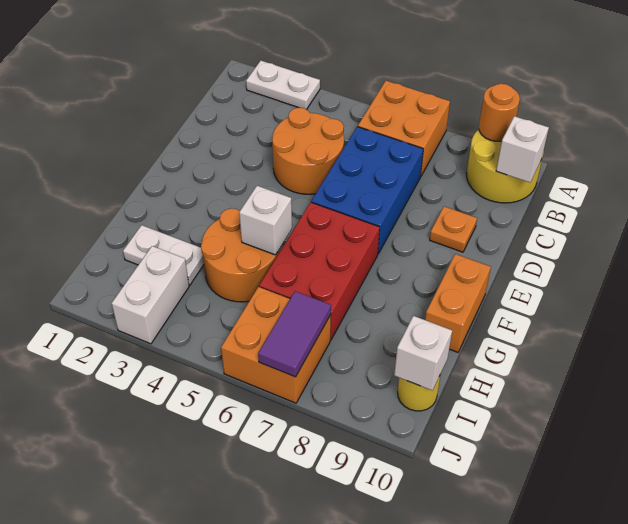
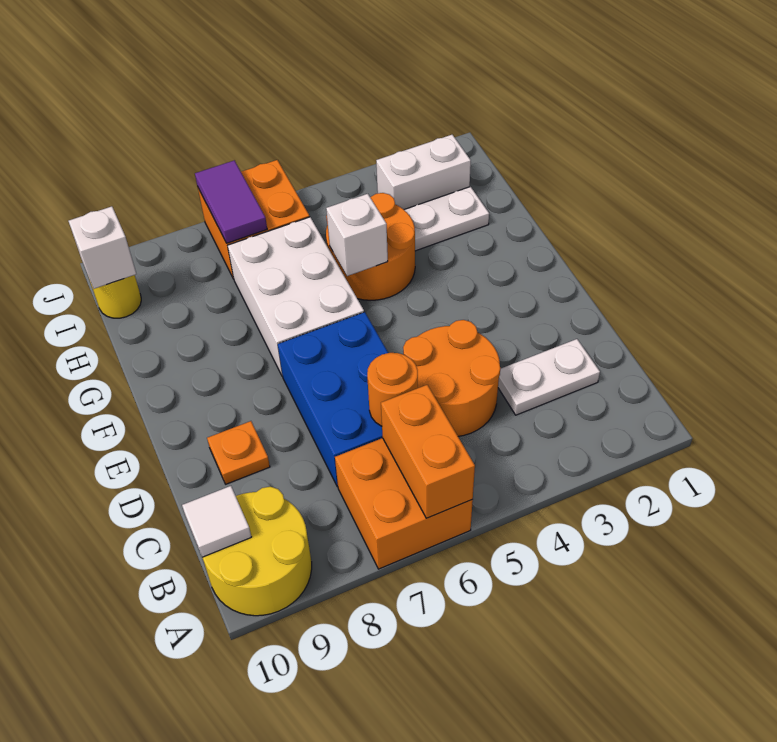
white plate A2:A3 level 1 -> white plate C2:C3 level 1
orange round brick A9 level 2 -> orange round brick C6 level 2
white brick B10 level 2 -> white tile B10 level 2
red brick F6:H7 level 1 -> white brick F6:H7 level 1
orange brick F10:G10 level 1 -> orange brick A6:B6 level 2
white brick I3:J3 level 1 -> white brick I2:I3 level 1

